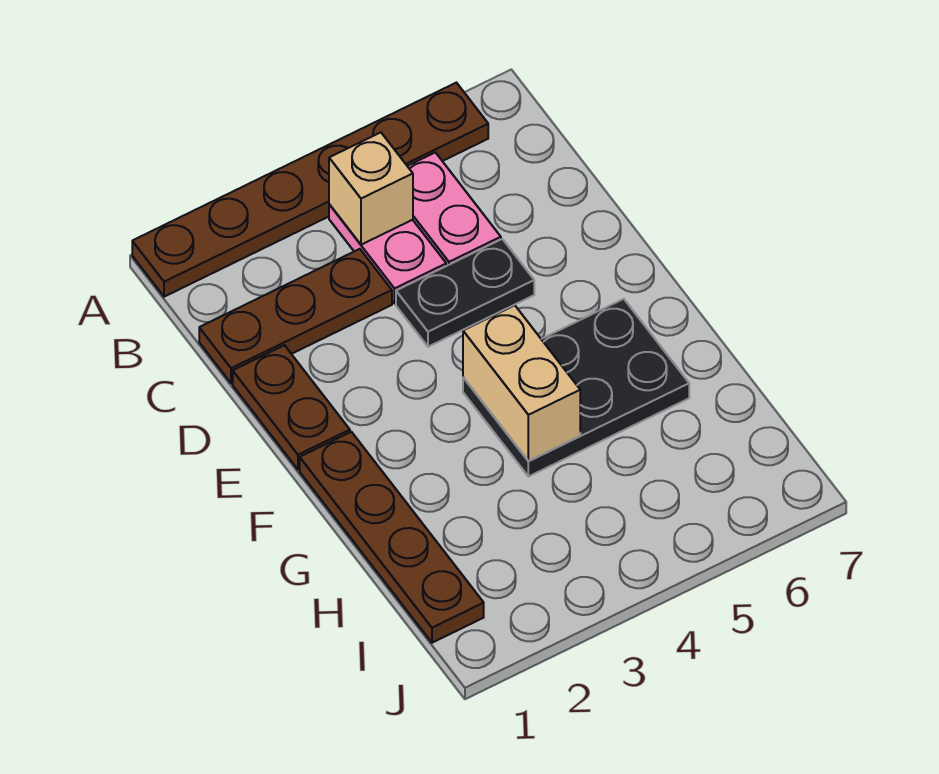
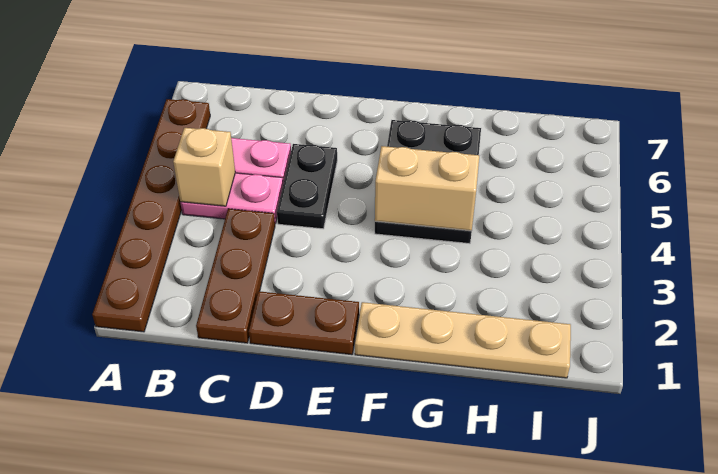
brown plate F1:I1 level 1 -> tan plate F1:I1 level 1

